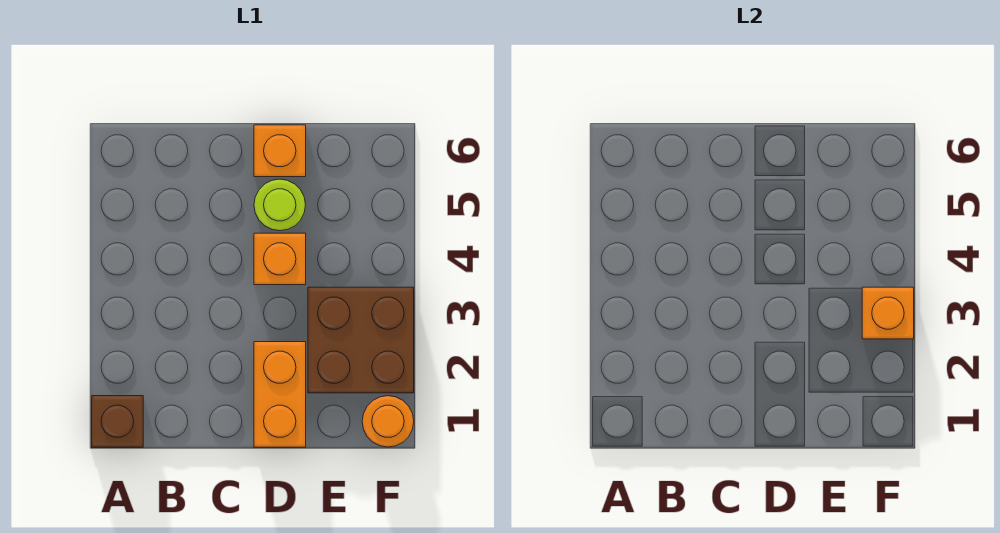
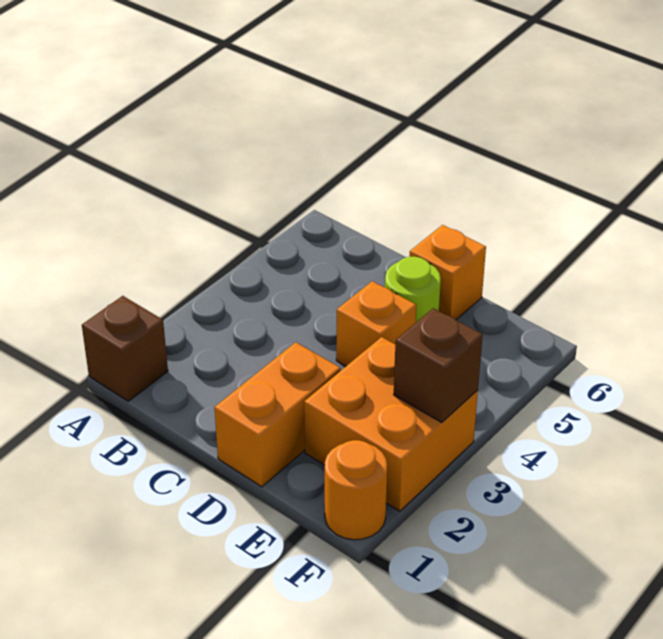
brown brick E2:F3 level 1 -> orange brick E2:F3 level 1
orange brick F3 level 2 -> brown brick F3 level 2

